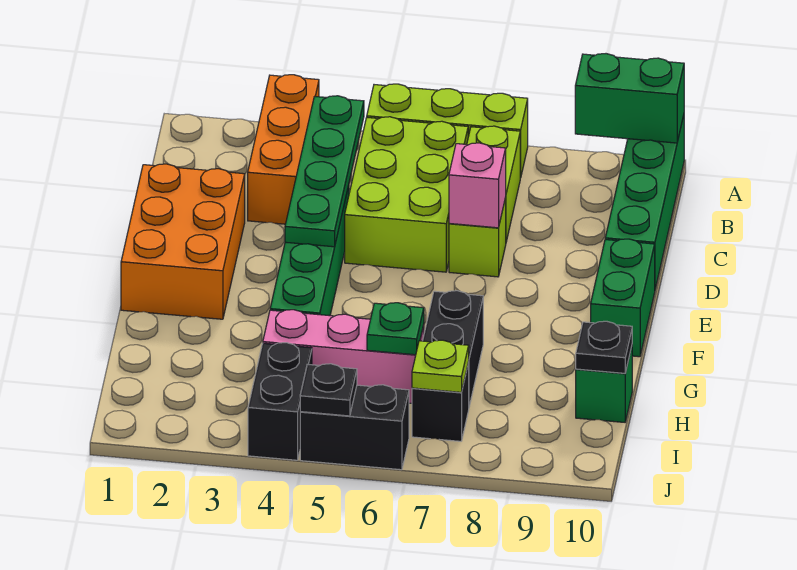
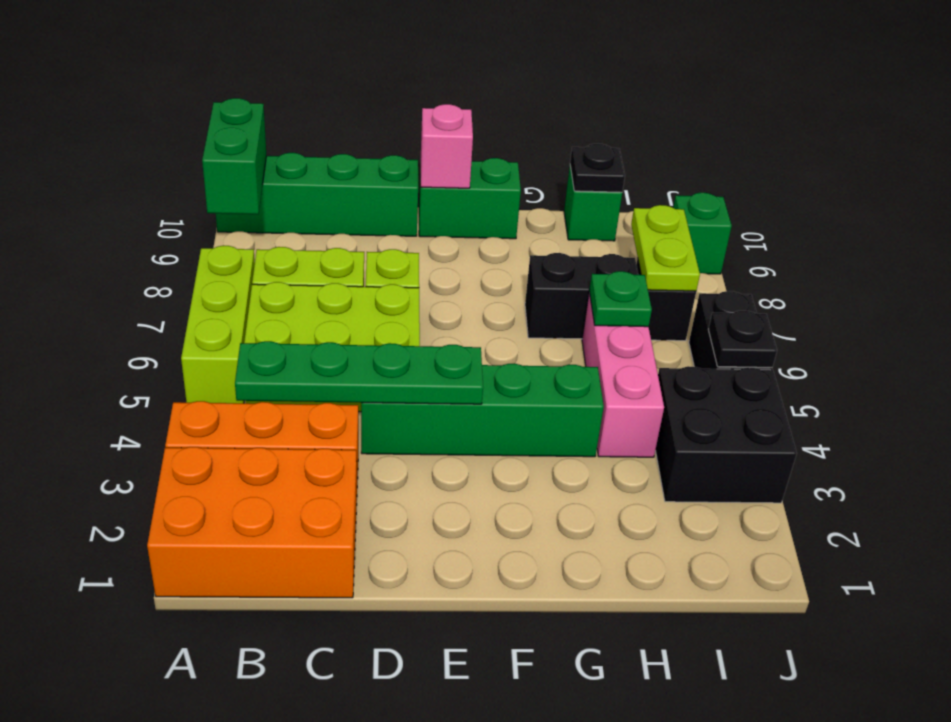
orange brick D1:F2 level 1 -> orange brick A1:C2 level 1
pink brick D7 level 2 -> pink brick E10 level 2
black brick I4:J4 level 1 -> black brick I3:J4 level 1
lime plate I7 level 2 -> lime plate I7:I8 level 2
none -> green brick J9 level 1

